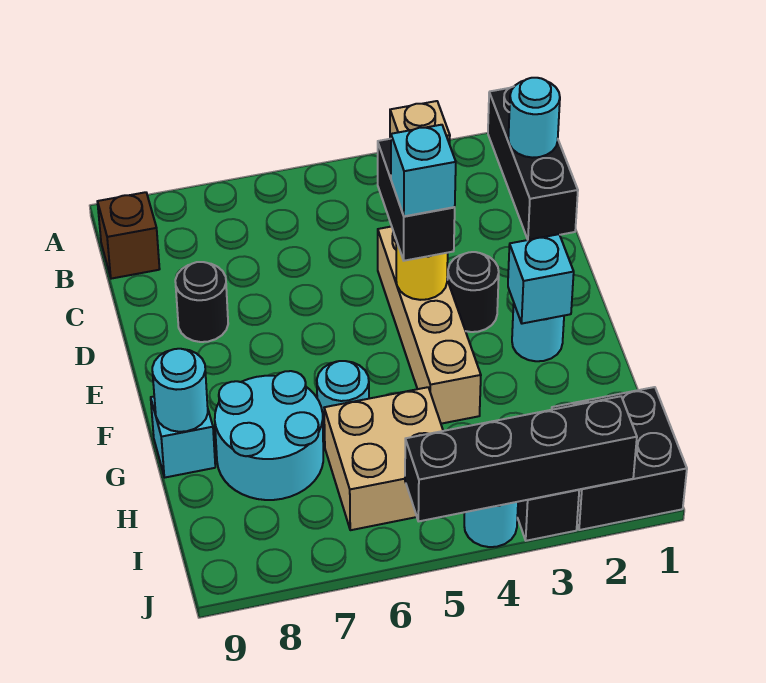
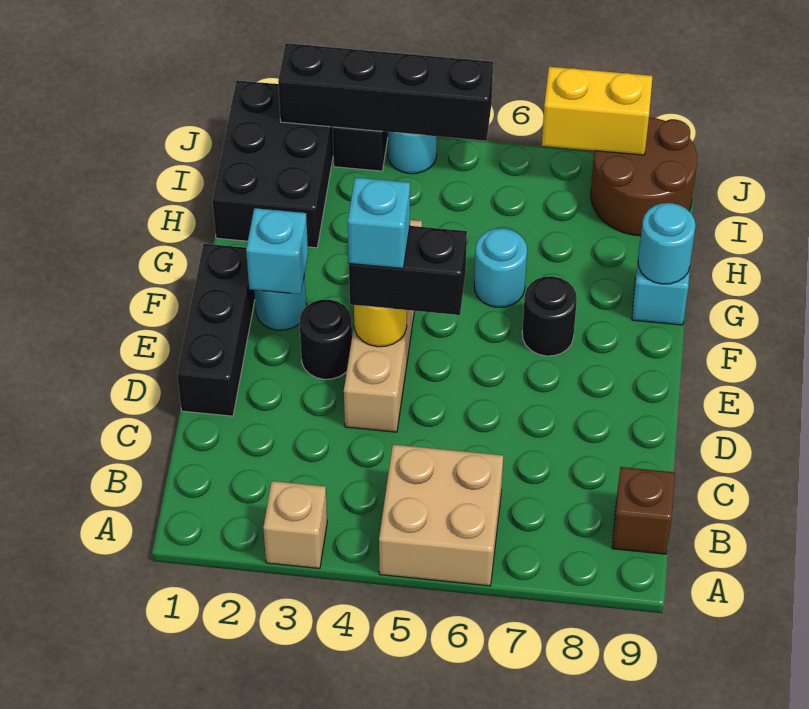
black brick A1:C1 level 1 -> black brick D1:F1 level 1
cyan round brick B1 level 2 -> none
black brick D4:E4 level 3 -> black brick E4:E5 level 3
black round brick D8 level 1 -> black round brick F7 level 1
cyan round brick G7:H8 level 1 -> none
tan brick H5:I6 level 1 -> tan brick A5:B6 level 1
black brick I1:J2 level 1 -> black brick H1:J2 level 1
none -> brown round brick I8:J9 level 1
none -> yellow brick J7:J8 level 2

